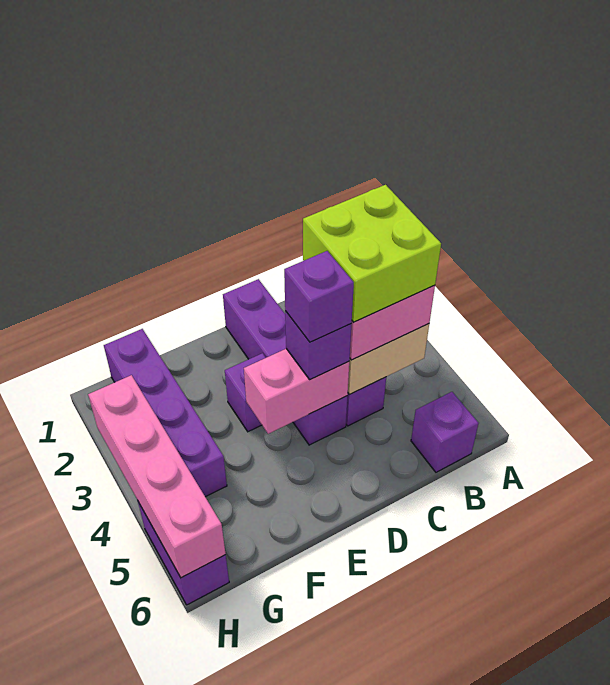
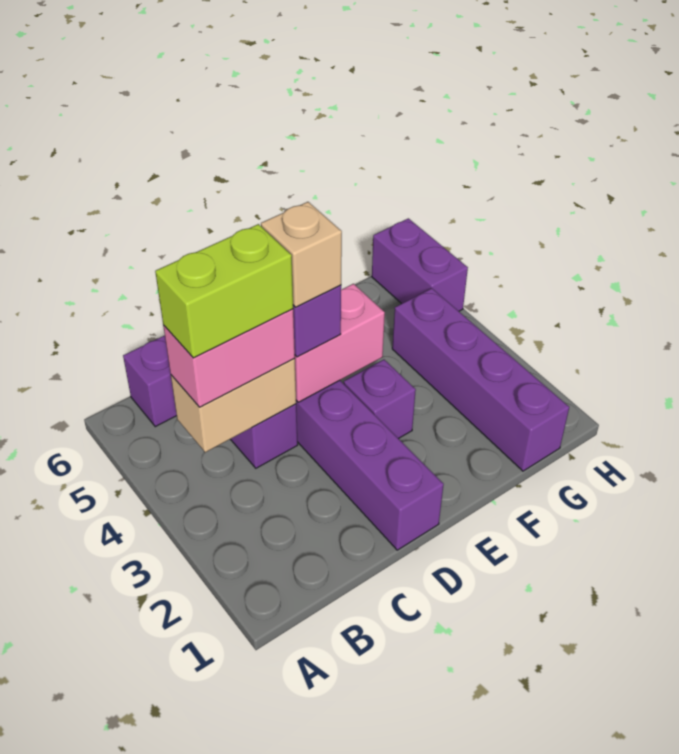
lime brick B3:C4 level 4 -> lime brick B4:C4 level 4
purple brick D4 level 4 -> tan brick D4 level 4
pink brick H3:H6 level 2 -> none

